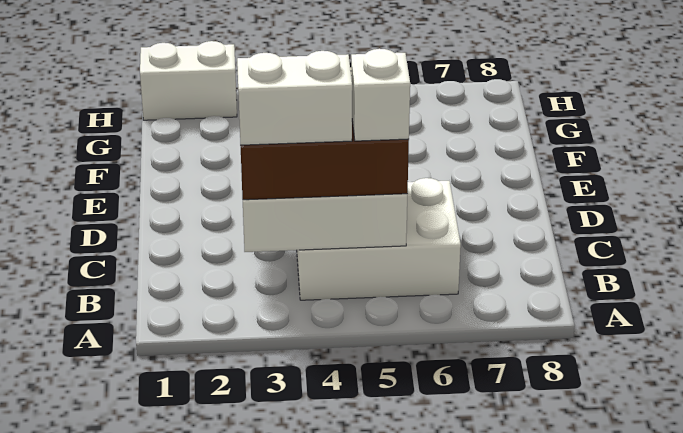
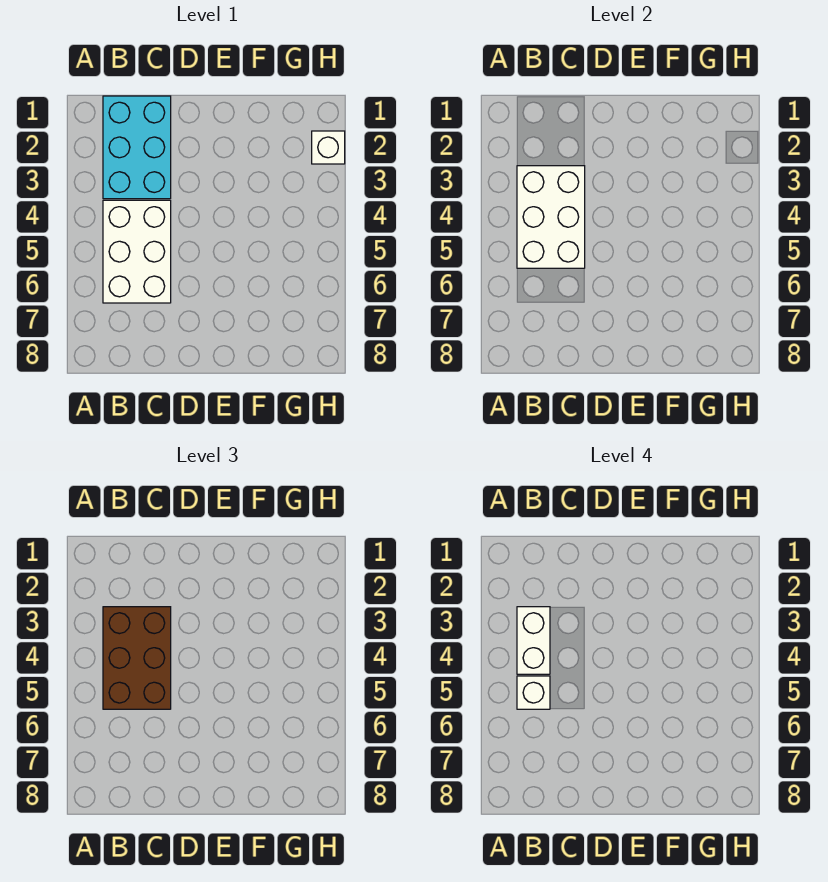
none -> cyan brick B1:C3 level 1
white brick H1:H2 level 1 -> white brick H2 level 1

